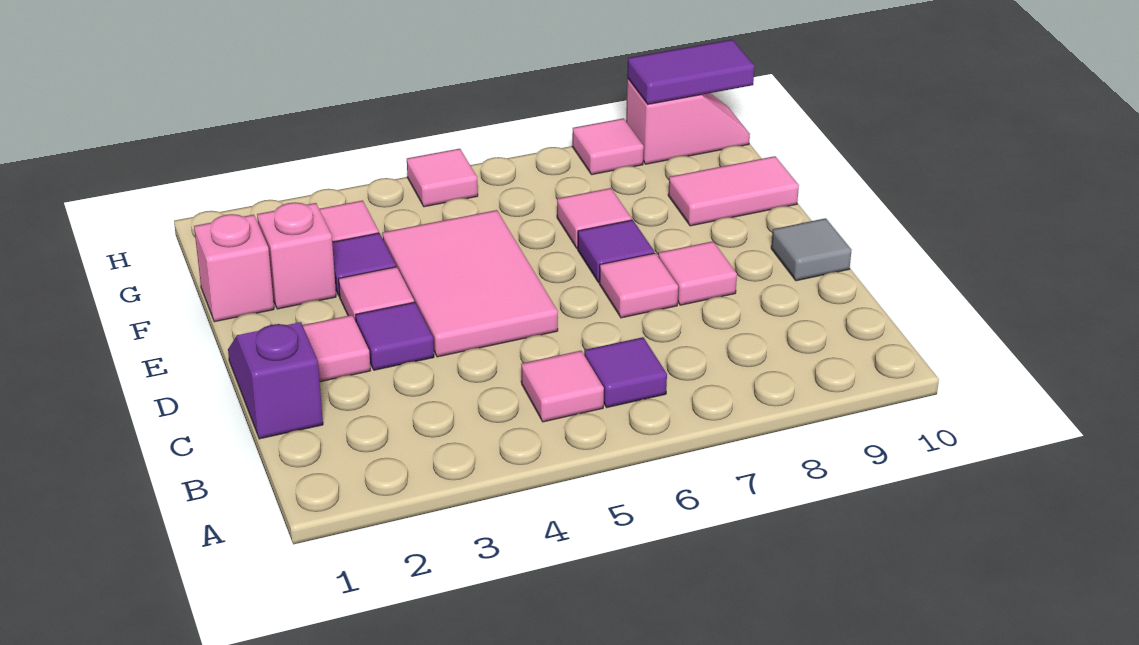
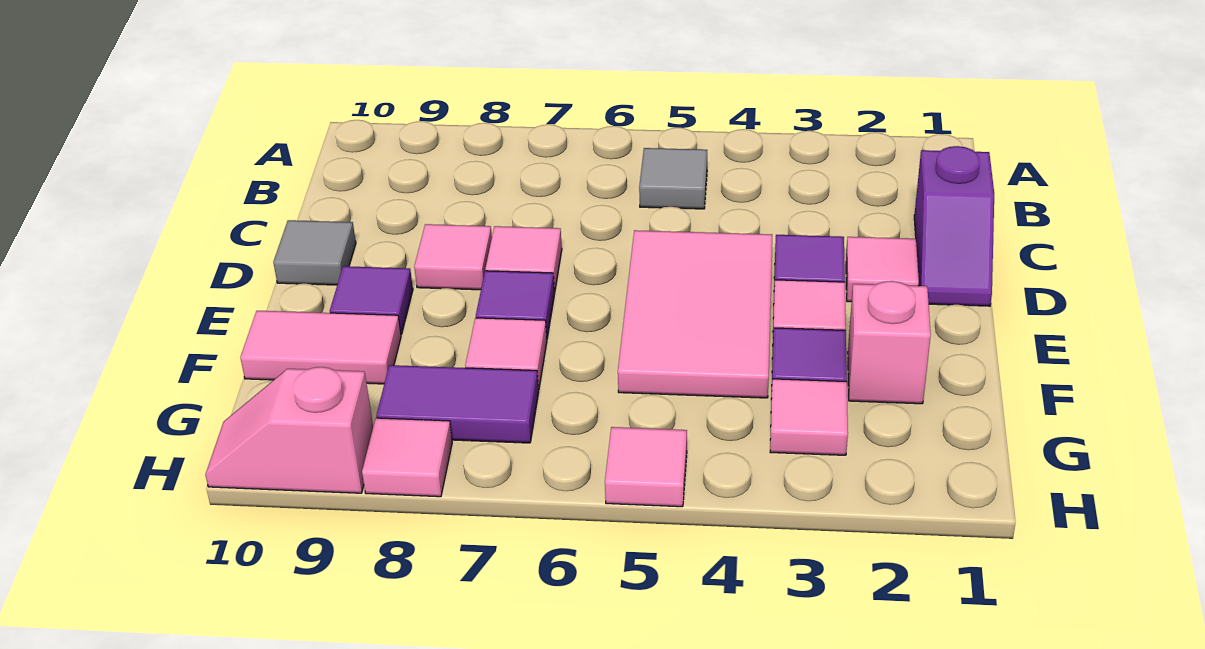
pink tile B5 level 1 -> grey tile B5 level 1
purple tile B6 level 1 -> purple tile E9 level 1
pink brick F1 level 1 -> none
purple tile H9:H10 level 2 -> purple tile G7:G8 level 1

